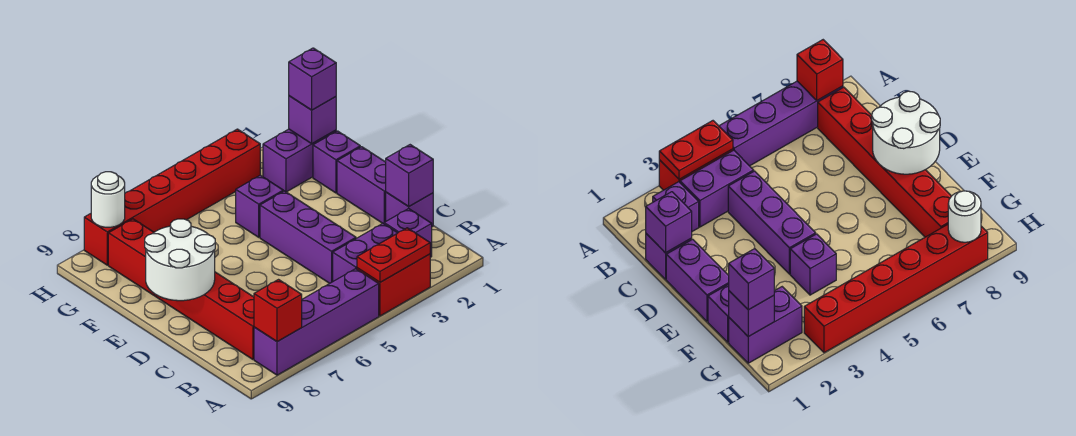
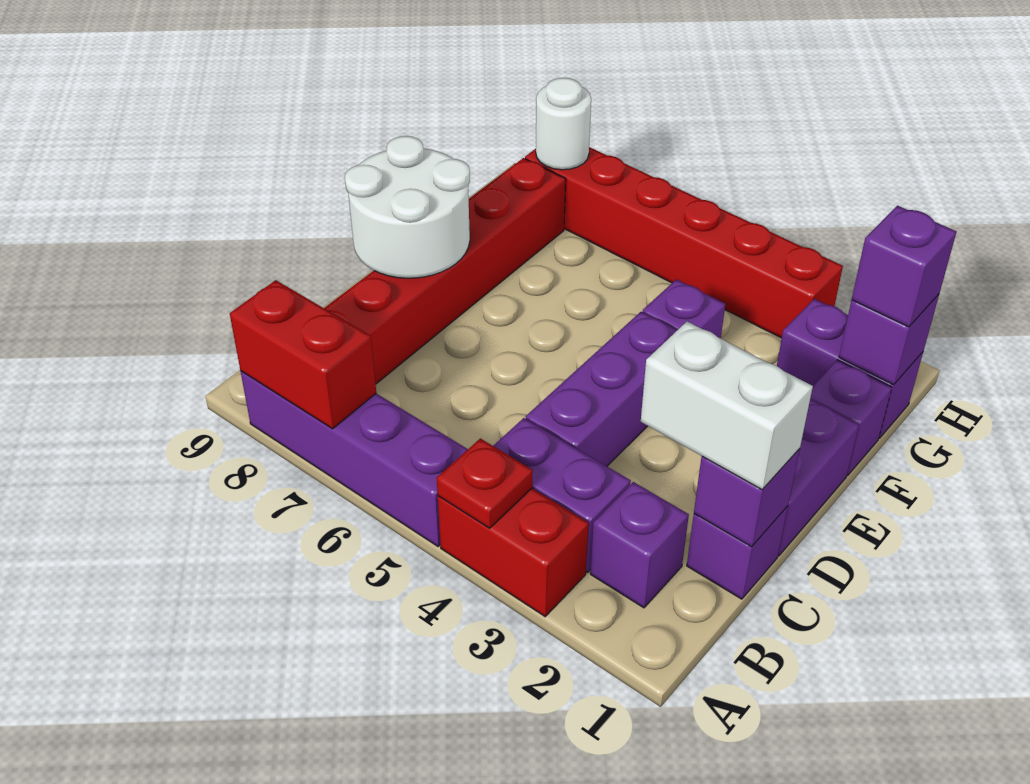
red plate A3:A4 level 2 -> red plate A4 level 2
red brick A8 level 2 -> red brick A7:A8 level 2
none -> white brick C1:C2 level 3

